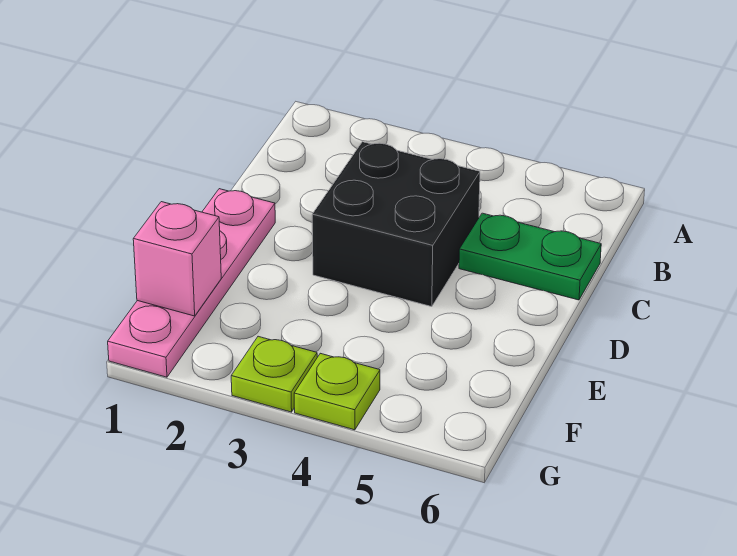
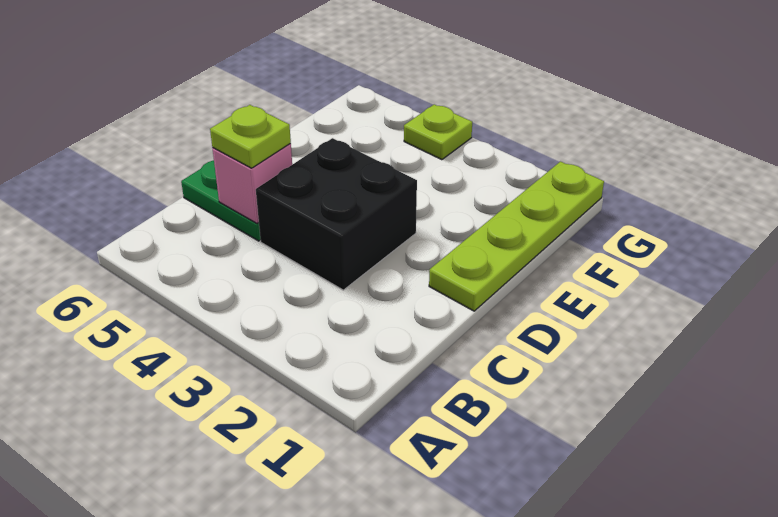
pink plate D1:G1 level 1 -> lime plate D1:G1 level 1
pink brick F1 level 2 -> pink brick C5 level 2
lime plate G3 level 1 -> lime plate C5 level 3

